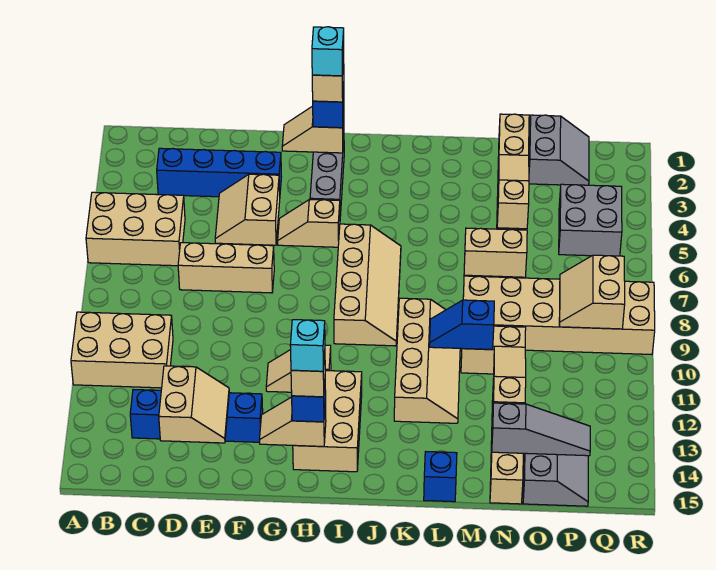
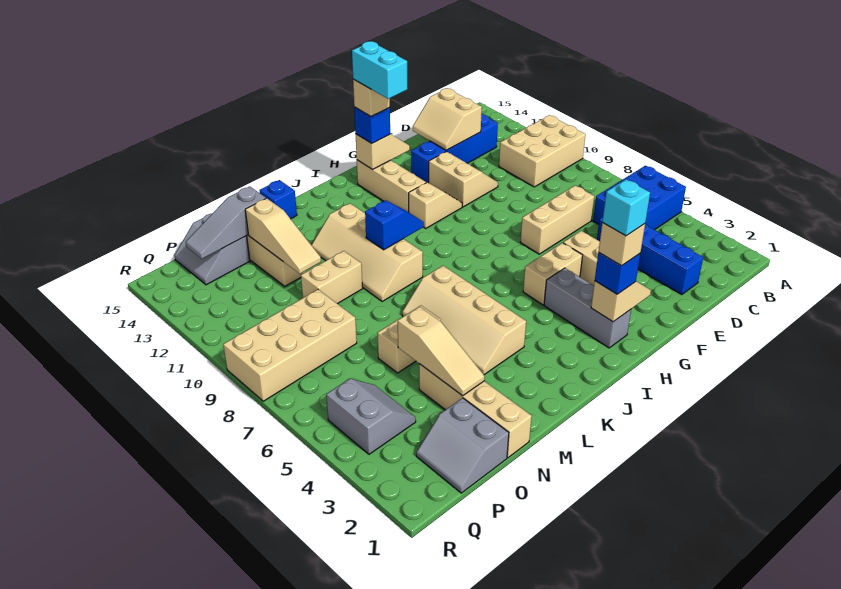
tan brick A5:C6 level 1 -> blue brick A5:C6 level 1
blue brick C3:F3 level 1 -> blue brick D2:D5 level 1
tan slope G5:H5 level 1 top H -> tan brick G5:H5 level 1
tan brick H12:I14 level 1 -> tan brick H12:H14 level 1
cyan brick H14 level 5 -> cyan brick H13:H14 level 5
tan slope I6:J9 level 1 top I -> tan slope K4:L7 level 1 top K
blue slope L10:M10 level 2 top M -> blue slope J10:K10 level 2 top K
tan brick M8:R9 level 1 -> tan brick O8:R9 level 1
grey brick P4:Q5 level 1 -> grey slope P4:Q5 level 1 top Q
tan slope P8:Q9 level 2 top Q -> tan slope E11:F12 level 1 top F

